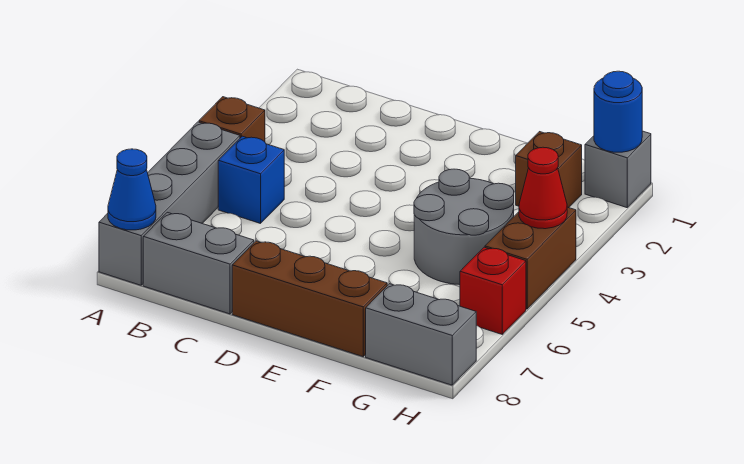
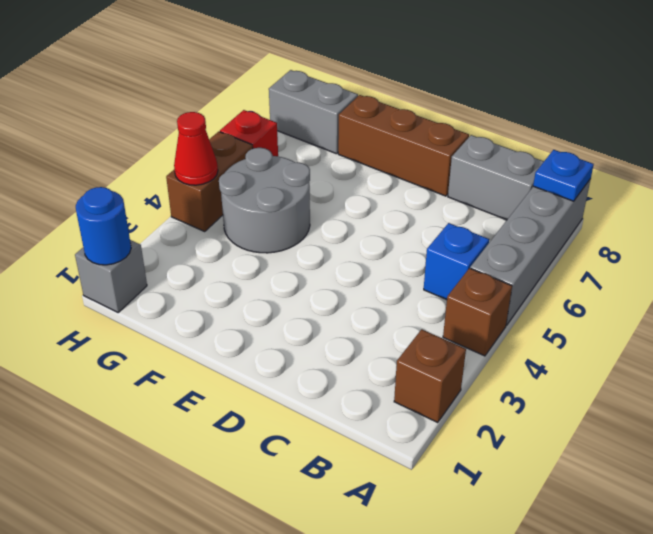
blue cone A8 level 2 -> blue plate A8 level 2
brown brick G2 level 1 -> brown brick A2 level 1

